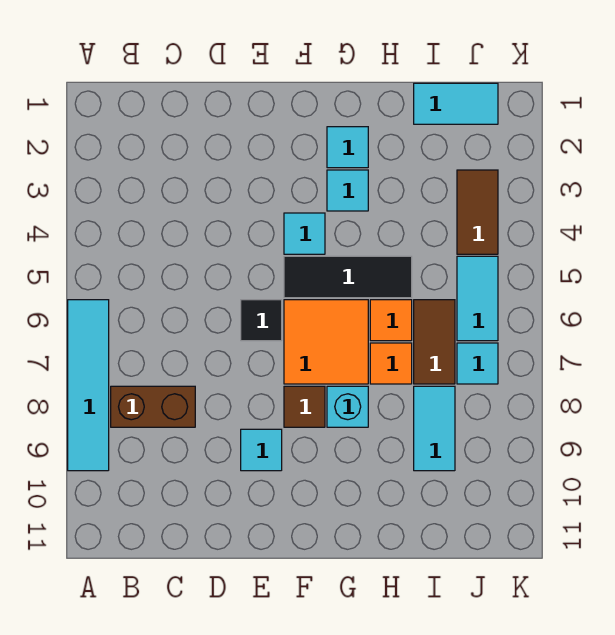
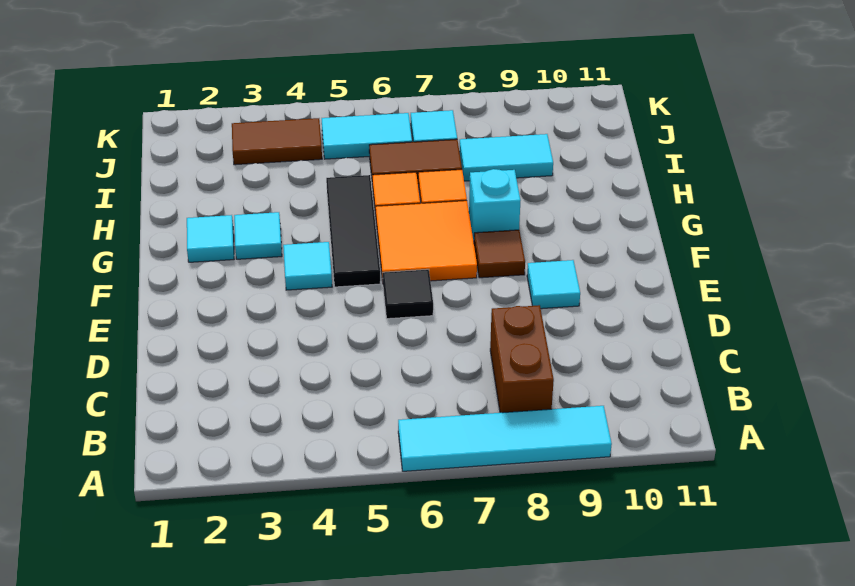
cyan tile I1:J1 level 1 -> none

